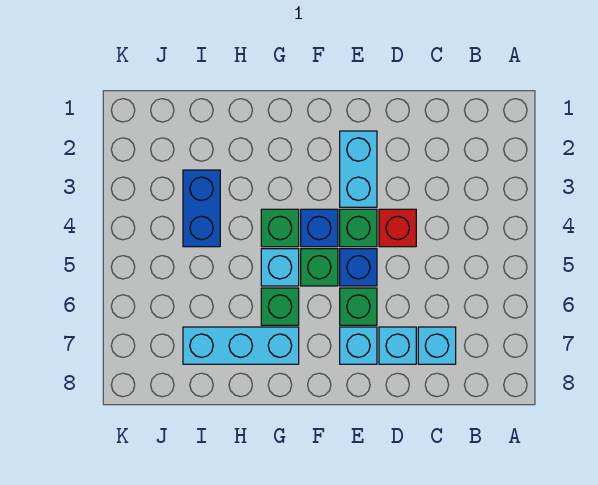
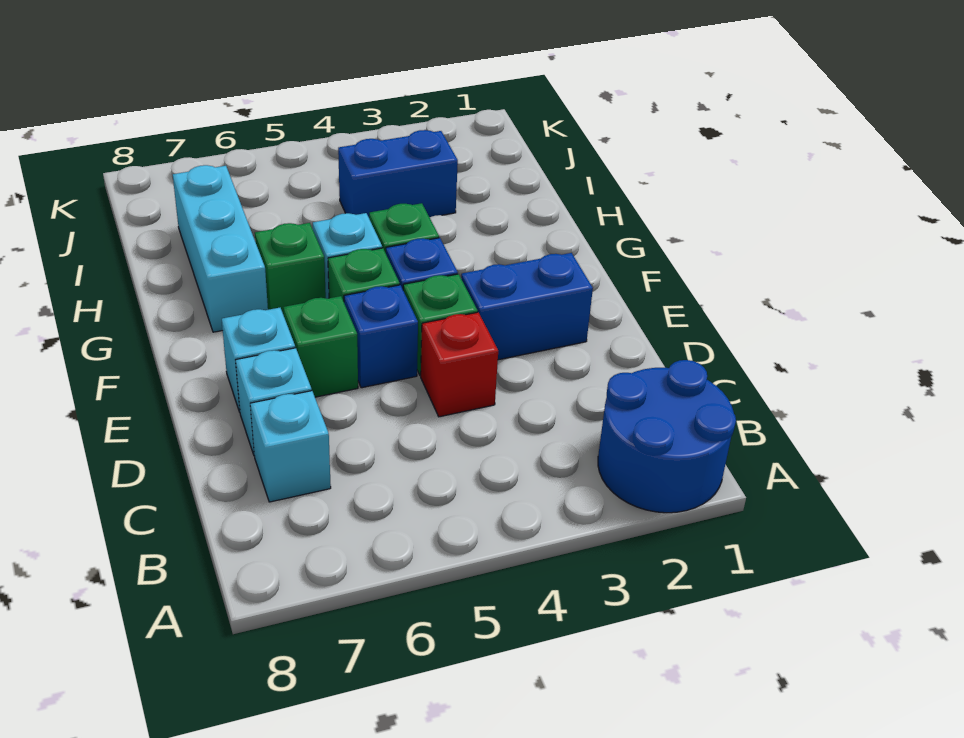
none -> blue round brick A1:B2 level 1
cyan brick E2:E3 level 1 -> blue brick E2:E3 level 1

